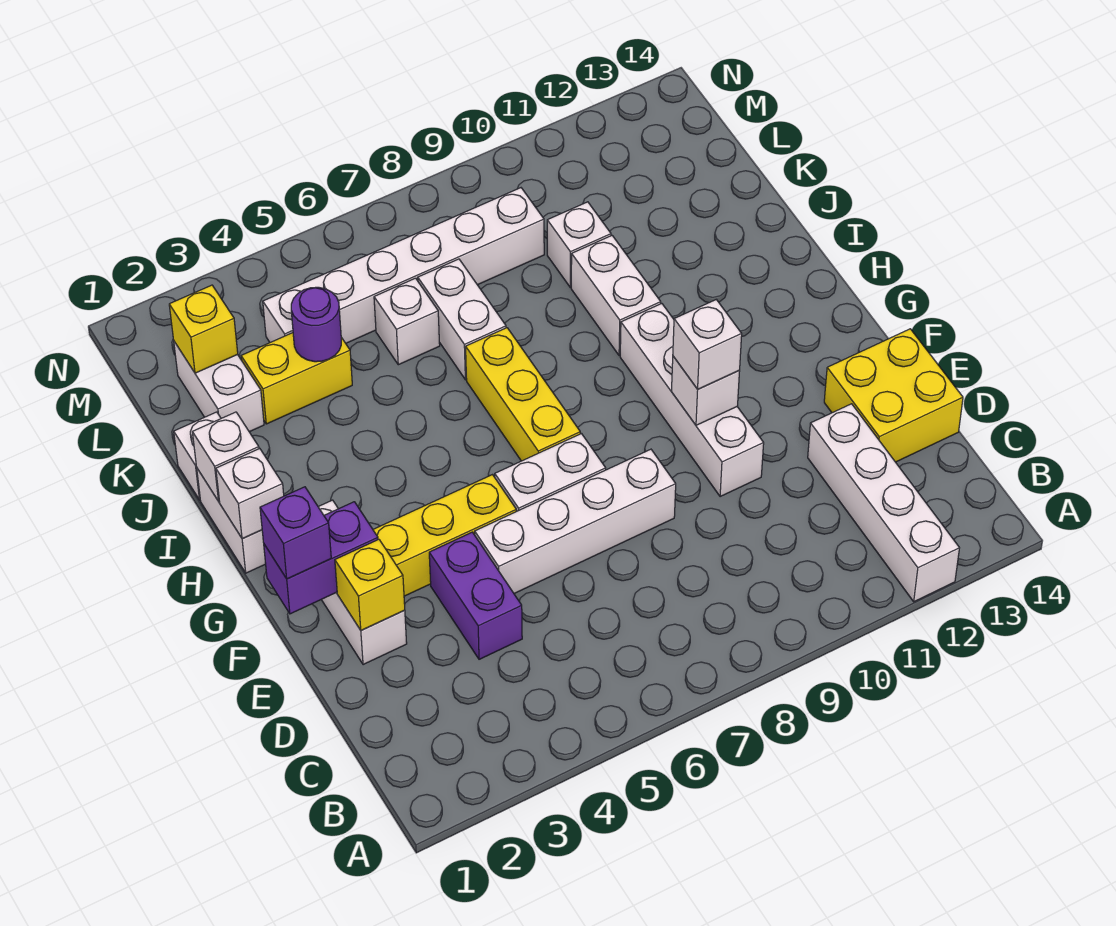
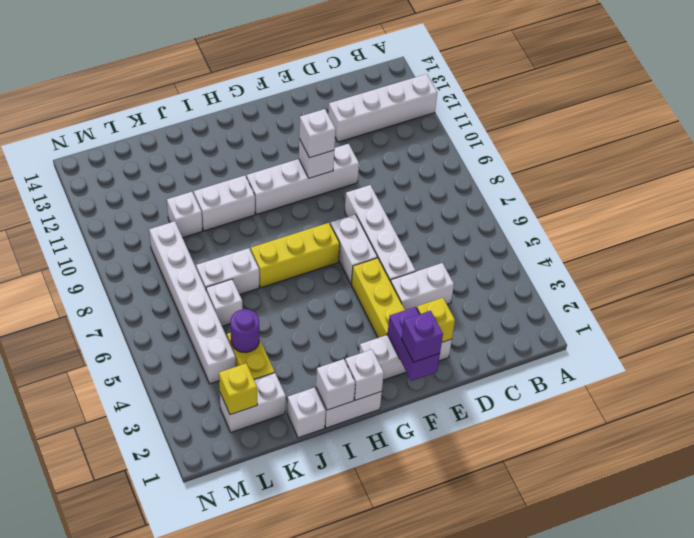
purple brick D4:E4 level 1 -> white brick D4:E4 level 1
yellow brick D13:E14 level 1 -> none

